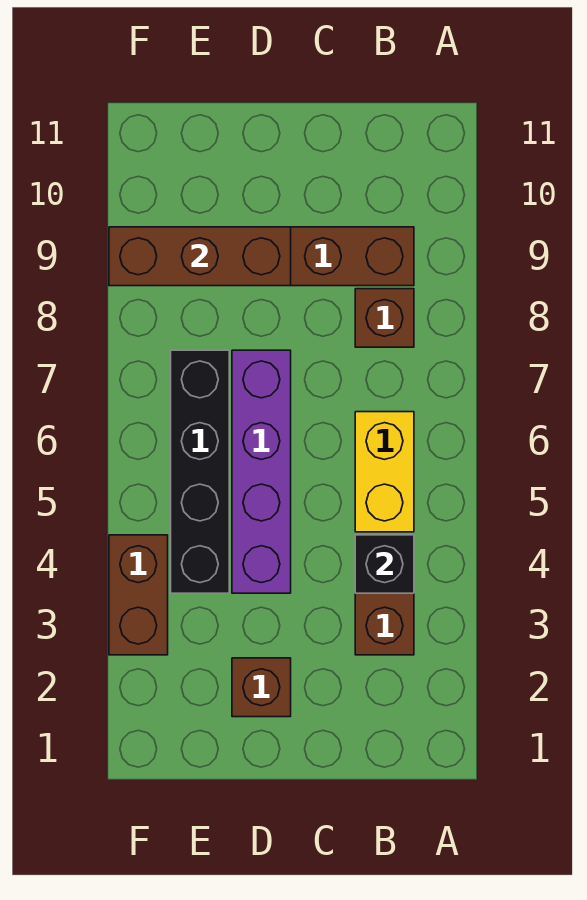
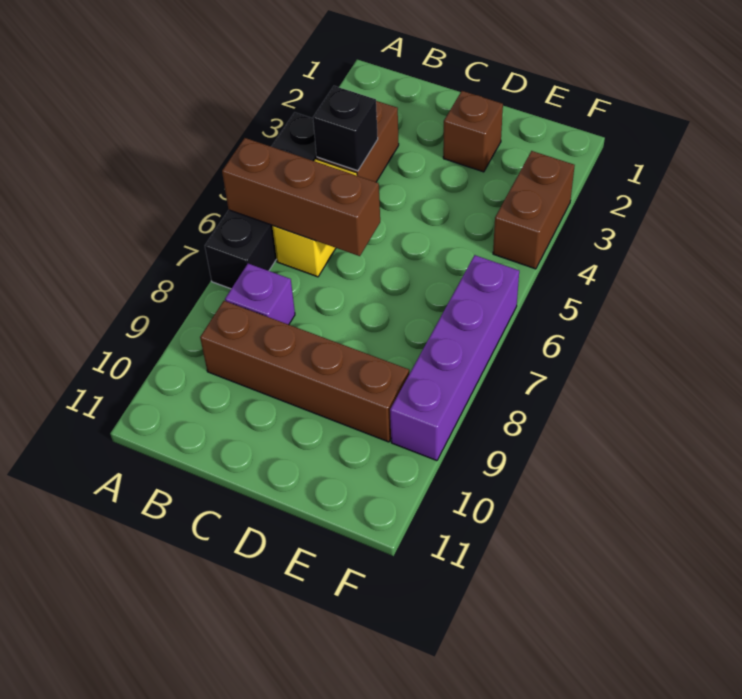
brown brick B8 level 1 -> purple brick B8 level 1
purple brick D4:D7 level 1 -> purple brick F6:F9 level 1
brown brick D9:F9 level 2 -> brown brick A6:C6 level 2
black brick E4:E7 level 1 -> black brick A4:A7 level 1

